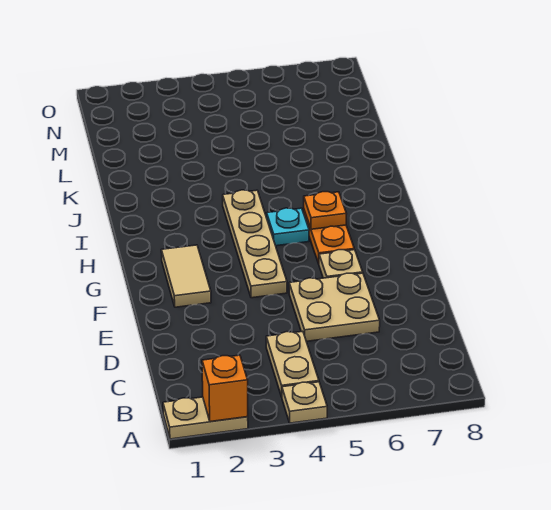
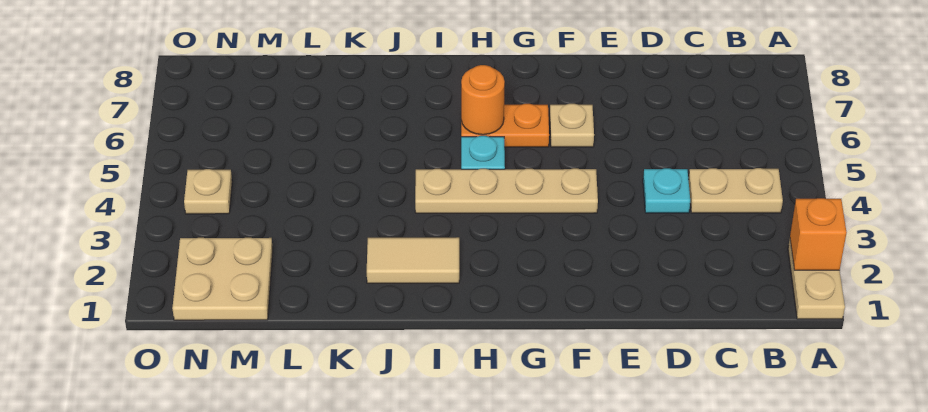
tan plate A4 level 1 -> tan plate N4 level 1
none -> cyan plate D4 level 1
tan plate D5:E6 level 1 -> tan plate M1:N2 level 1
tan tile F2:G2 level 1 -> tan tile I2:J2 level 1
orange plate H6 level 2 -> orange round brick H6 level 2

